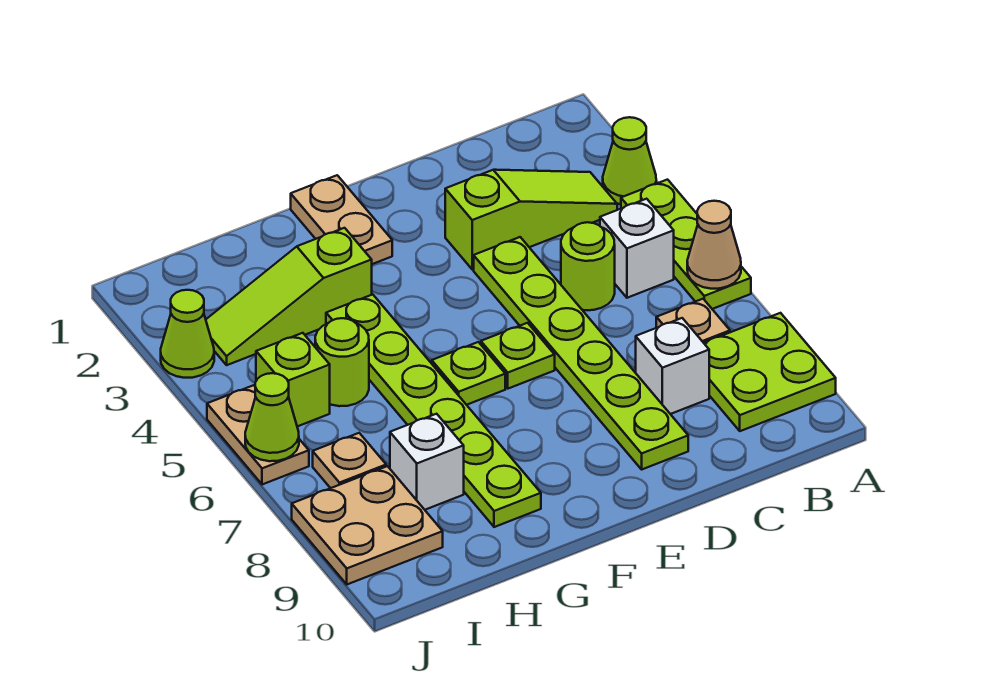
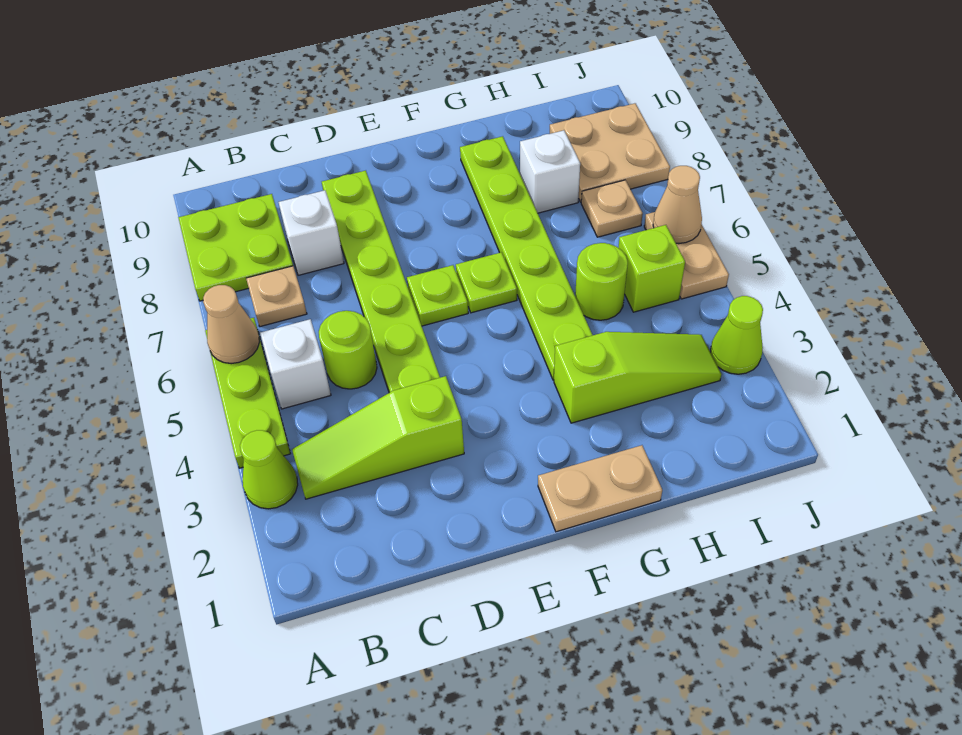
tan plate F1:F2 level 1 -> tan plate F1:G1 level 1
lime cone J6 level 2 -> tan cone J6 level 2

